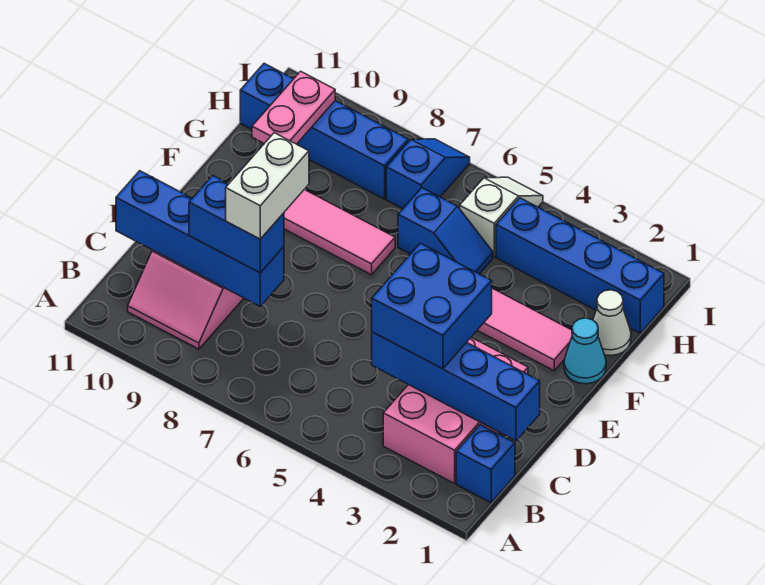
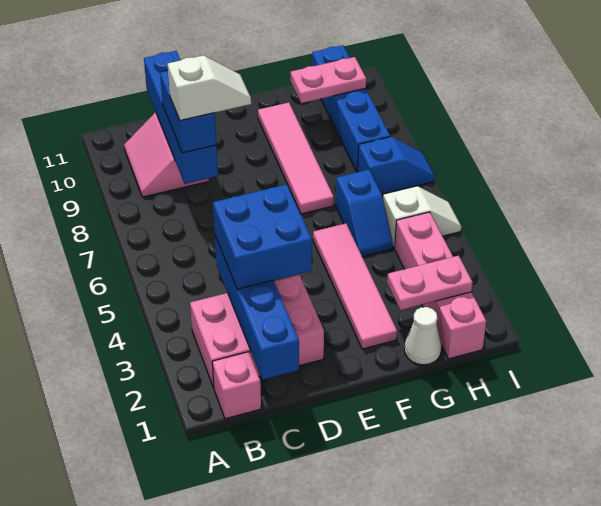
blue brick B1 level 1 -> pink brick B1 level 1
white brick C8:D8 level 4 -> white slope C8:D8 level 4 top C
cyan cone F1 level 1 -> none
none -> pink plate G2:H2 level 2
blue brick H1:H4 level 1 -> pink brick H1:H4 level 1

